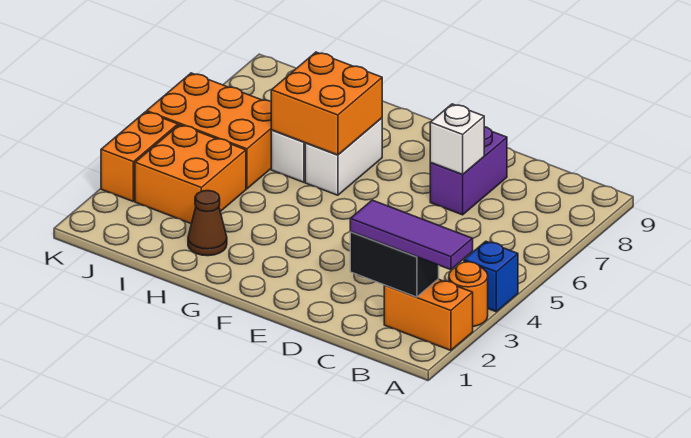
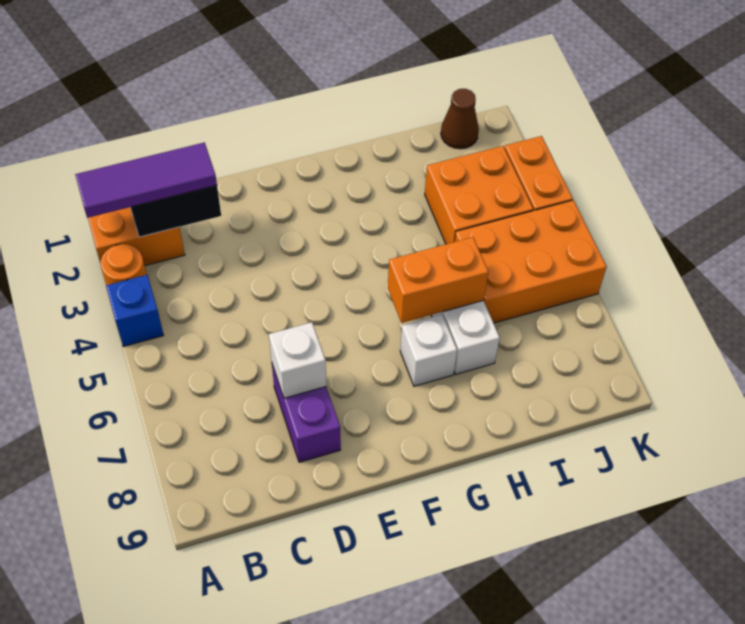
white brick G6:G7 level 1 -> white brick G7 level 1
orange brick G6:H7 level 2 -> orange brick G6:H6 level 2
brown cone H2 level 1 -> brown cone J1 level 1

